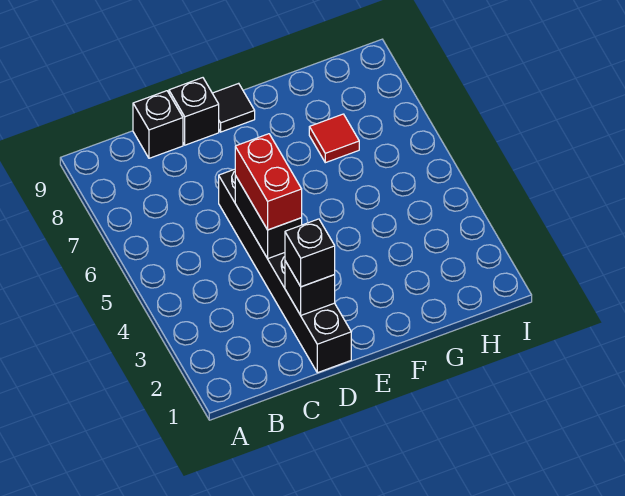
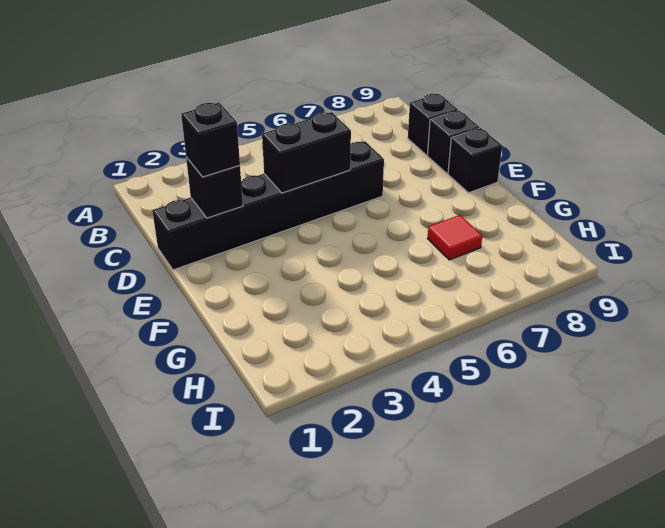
red brick D4:D5 level 3 -> none
black tile E9 level 1 -> black brick E9 level 1

